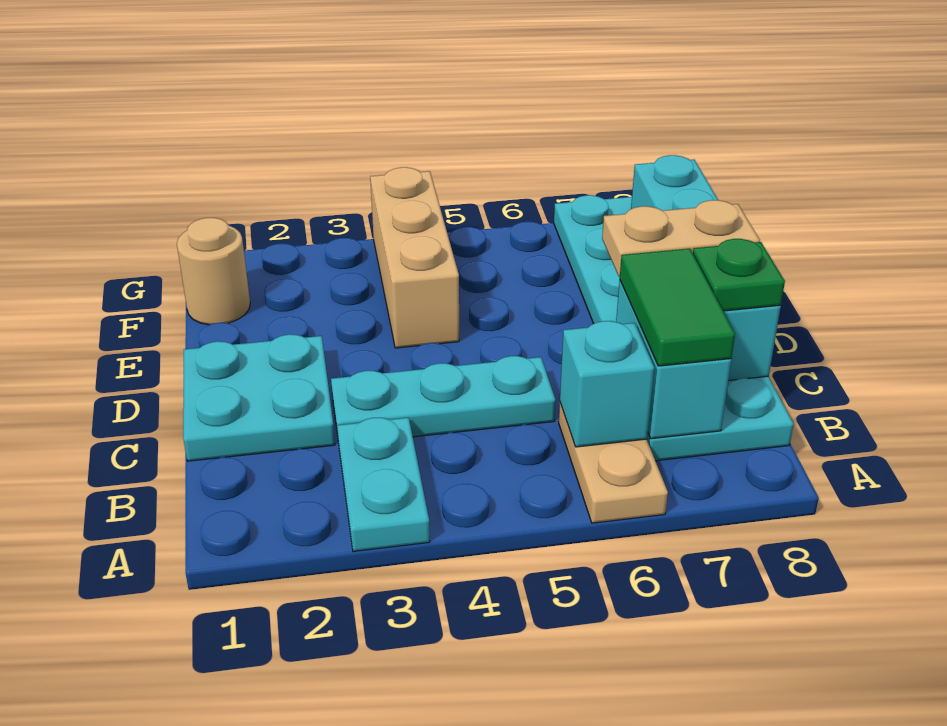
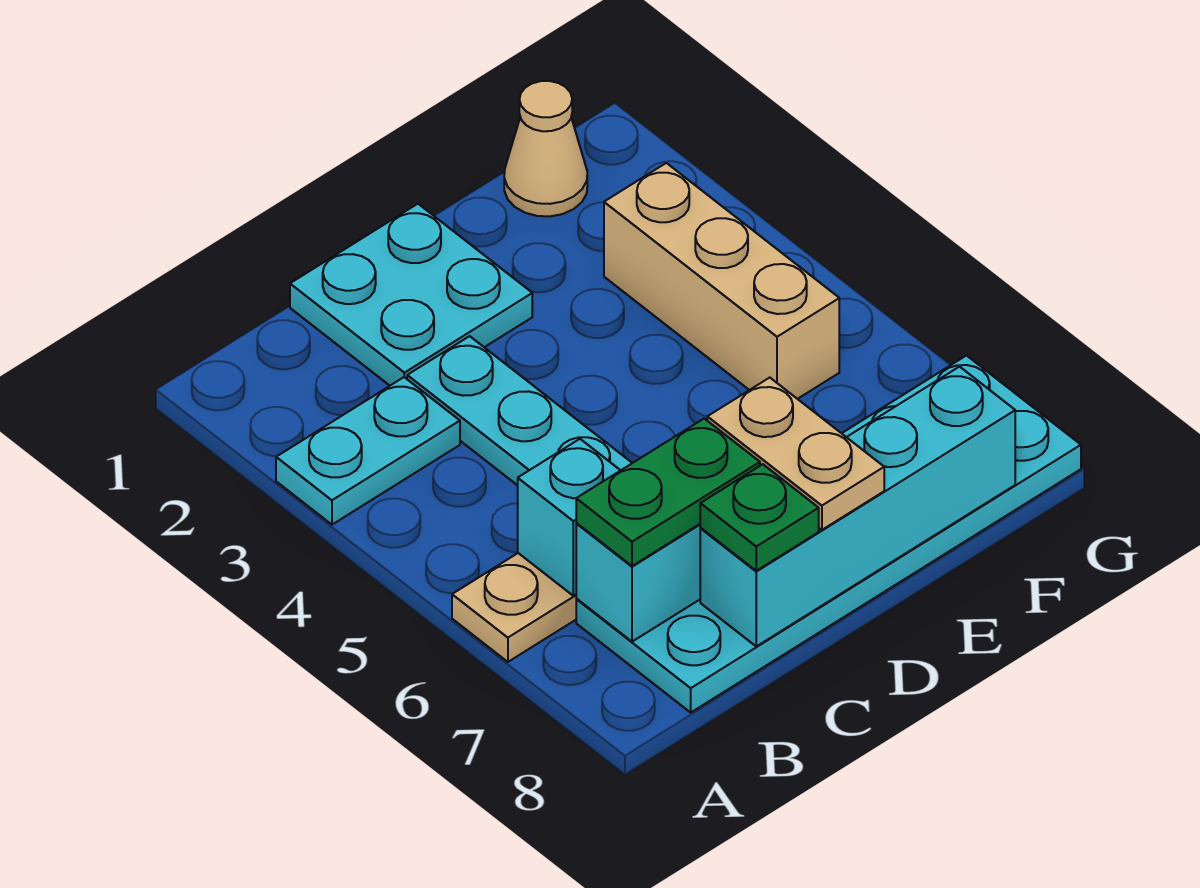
green tile B7:C7 level 3 -> green plate B7:C7 level 3
tan brick E4:G4 level 1 -> tan brick F3:F5 level 1
tan round brick F1 level 1 -> tan cone F1 level 1

